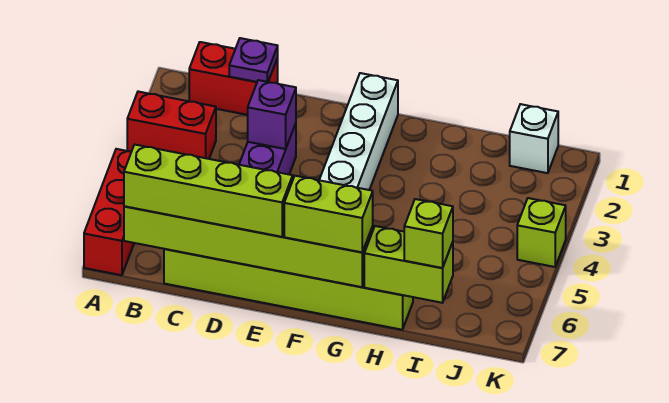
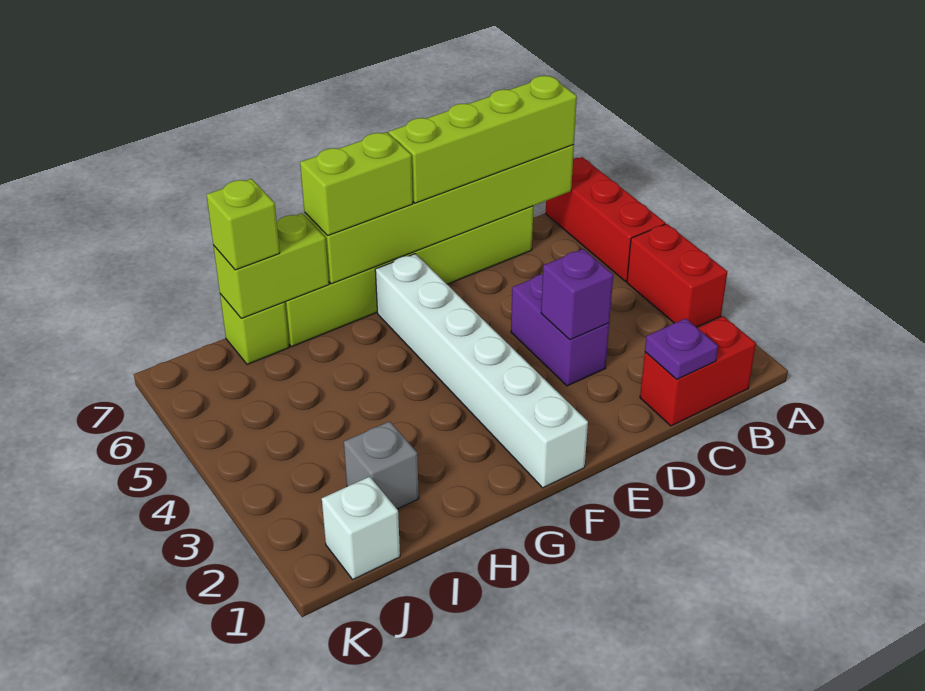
red brick A3:B3 level 1 -> red brick A3:A4 level 1
none -> grey brick I2 level 1
lime brick K4 level 1 -> lime brick I7 level 1

